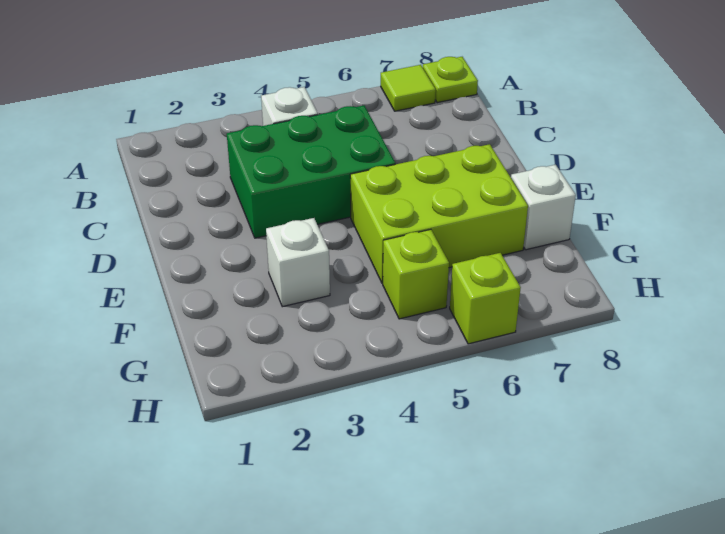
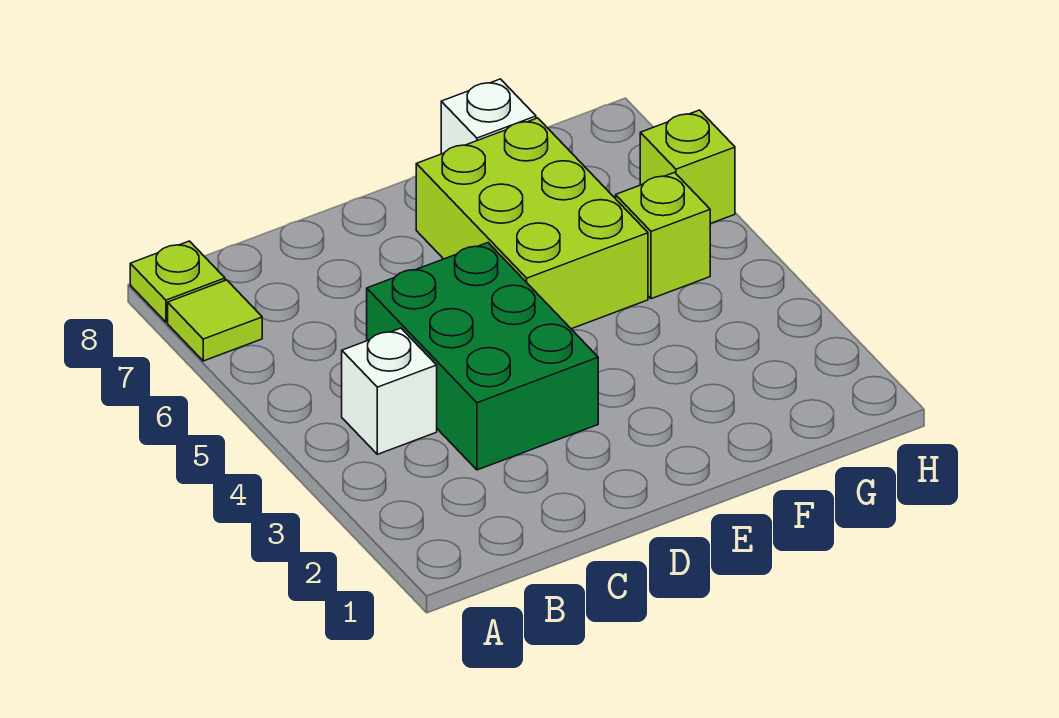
white brick F3 level 1 -> none

